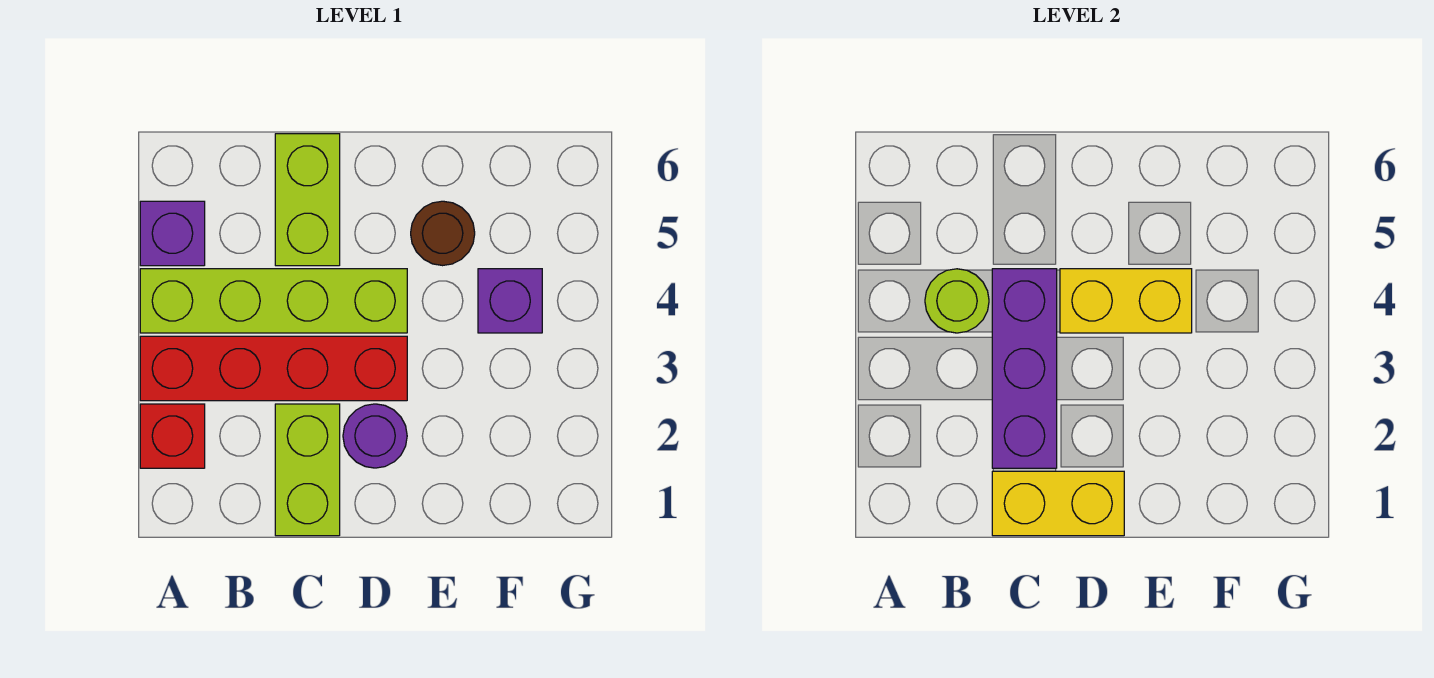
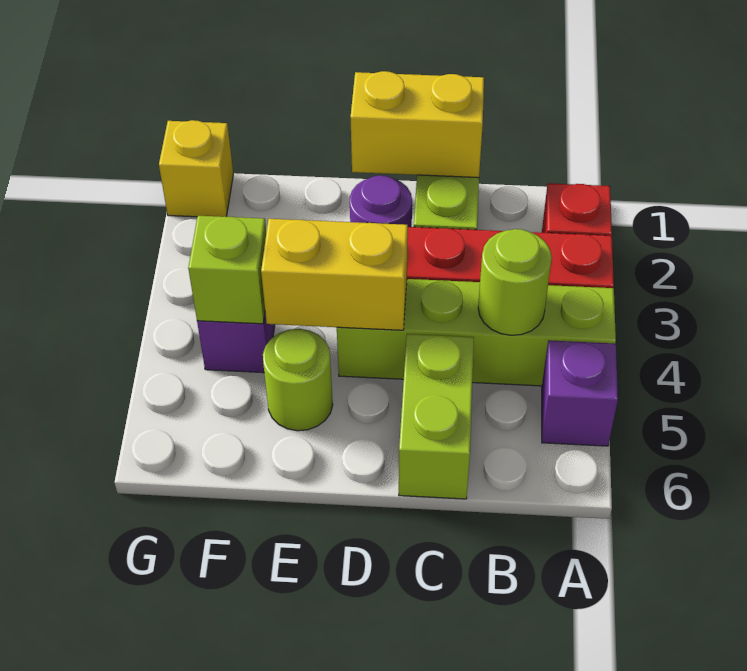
purple brick C2:C4 level 2 -> none
brown round brick E5 level 1 -> lime round brick E5 level 1
none -> lime brick F4 level 2
none -> yellow brick G1 level 1

